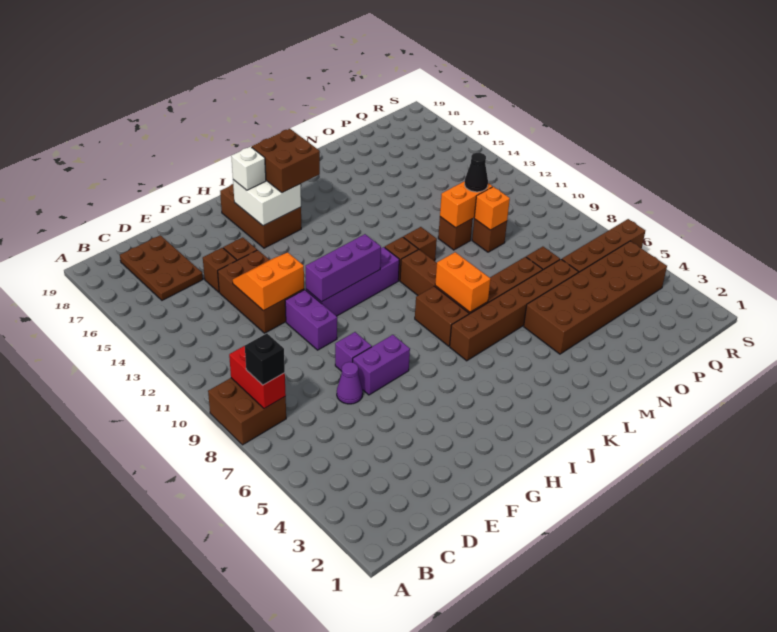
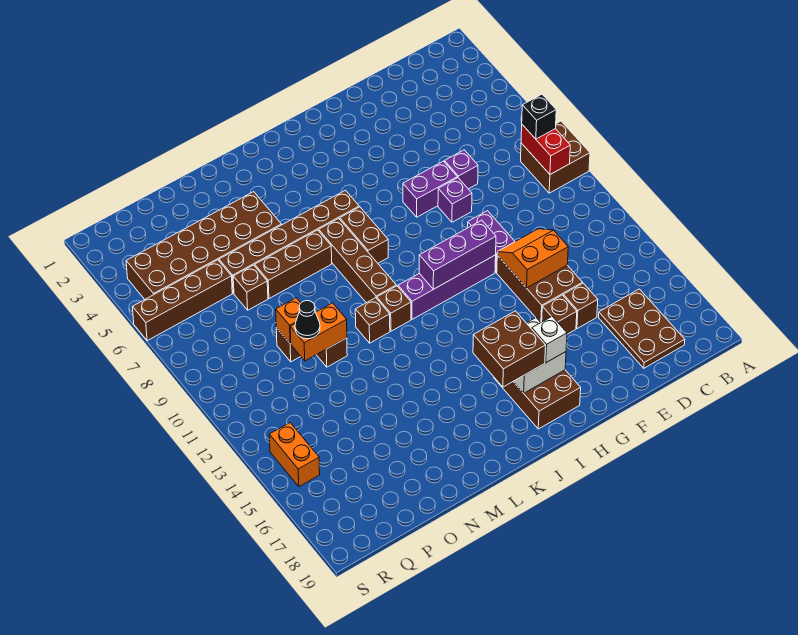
purple cone E7 level 1 -> purple brick E7 level 1
orange slope E12:F13 level 2 top 12 -> orange slope E12:F13 level 2 top 13
orange brick K7:K8 level 2 -> orange brick R14:R15 level 1

